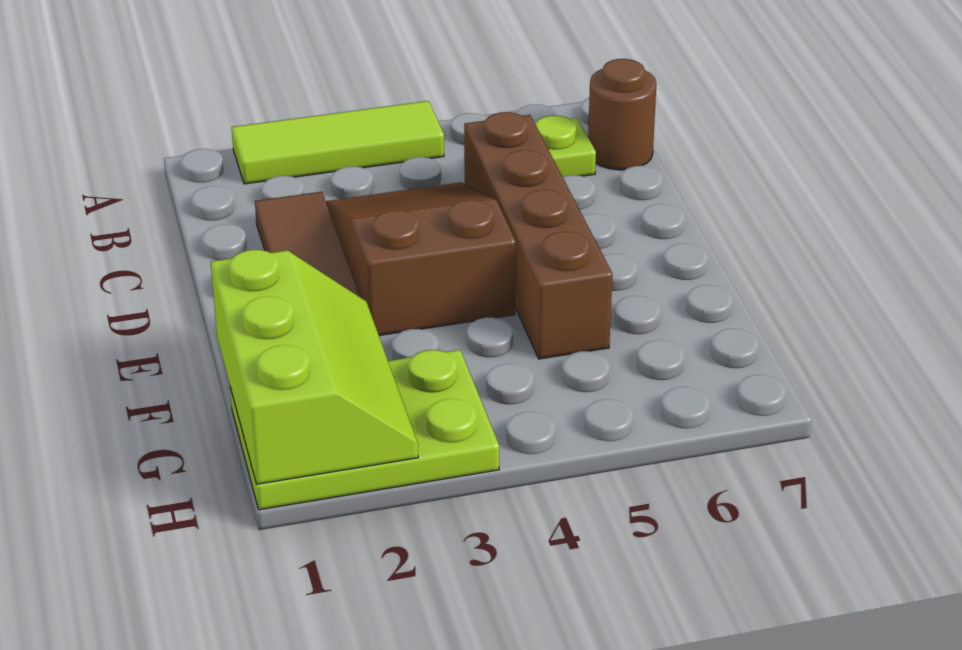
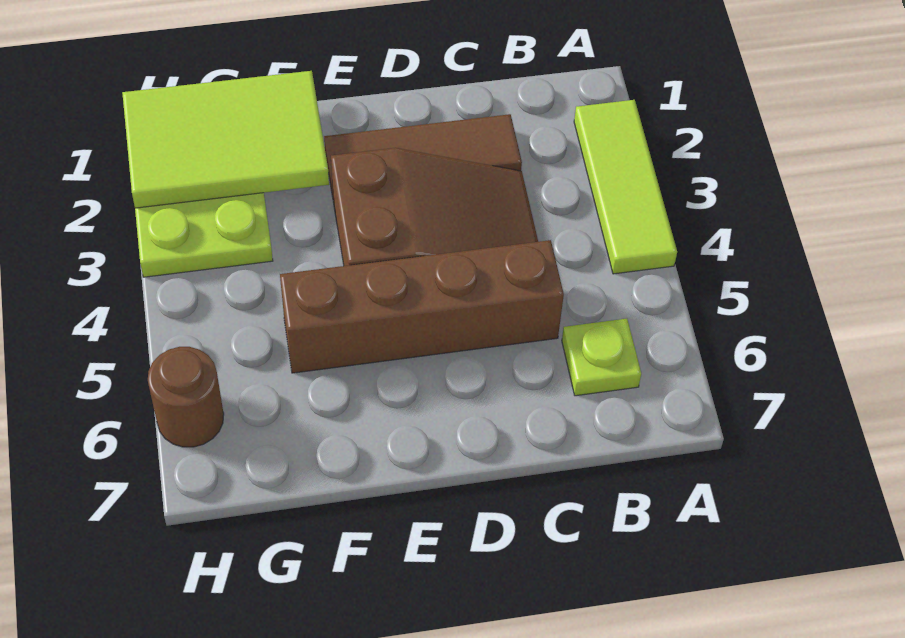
brown round brick B7 level 1 -> brown round brick H6 level 1
lime slope F1:H2 level 2 top 1 -> lime tile F1:H2 level 2

